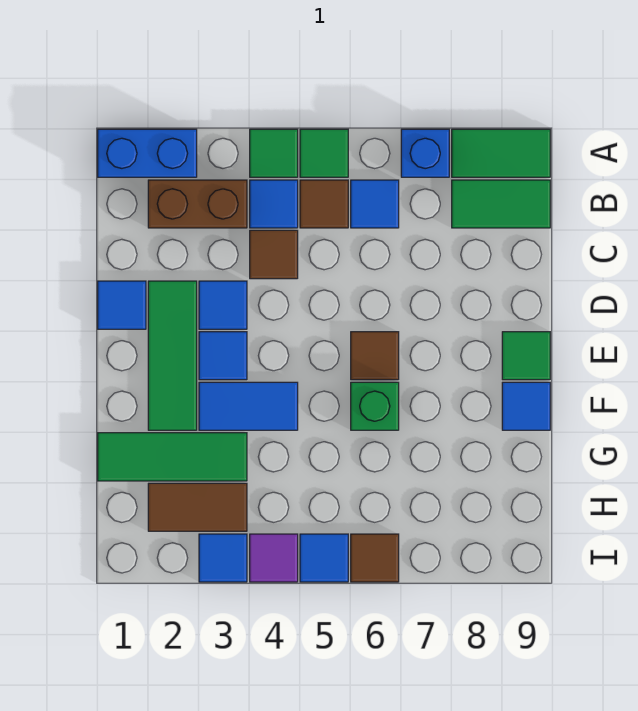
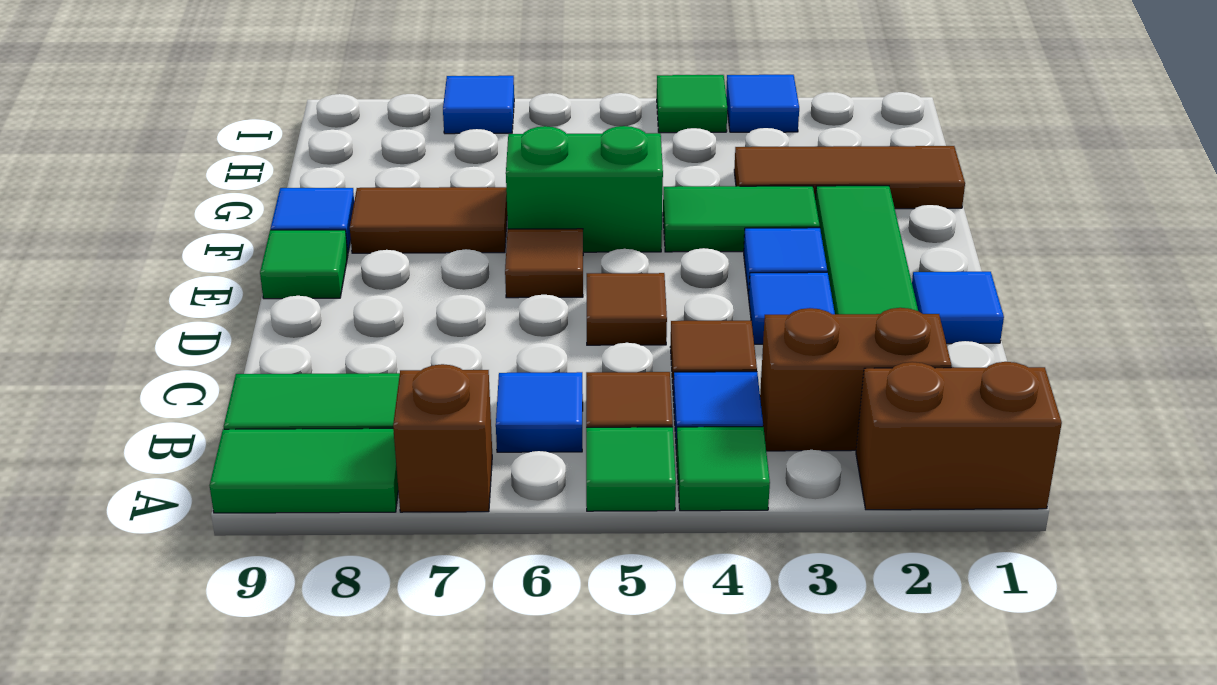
blue brick A1:A2 level 1 -> brown brick A1:A2 level 1
blue brick A7 level 1 -> brown brick A7 level 1
blue tile F3:F4 level 1 -> green tile F3:F4 level 1
green brick F6 level 1 -> green brick F5:F6 level 1
green tile G1:G3 level 1 -> brown tile G1:G3 level 1
brown tile H2:H3 level 1 -> brown tile F7:F8 level 1
purple tile I4 level 1 -> green tile I4 level 1
blue tile I5 level 1 -> blue tile I7 level 1
brown tile I6 level 1 -> brown tile D5 level 1

